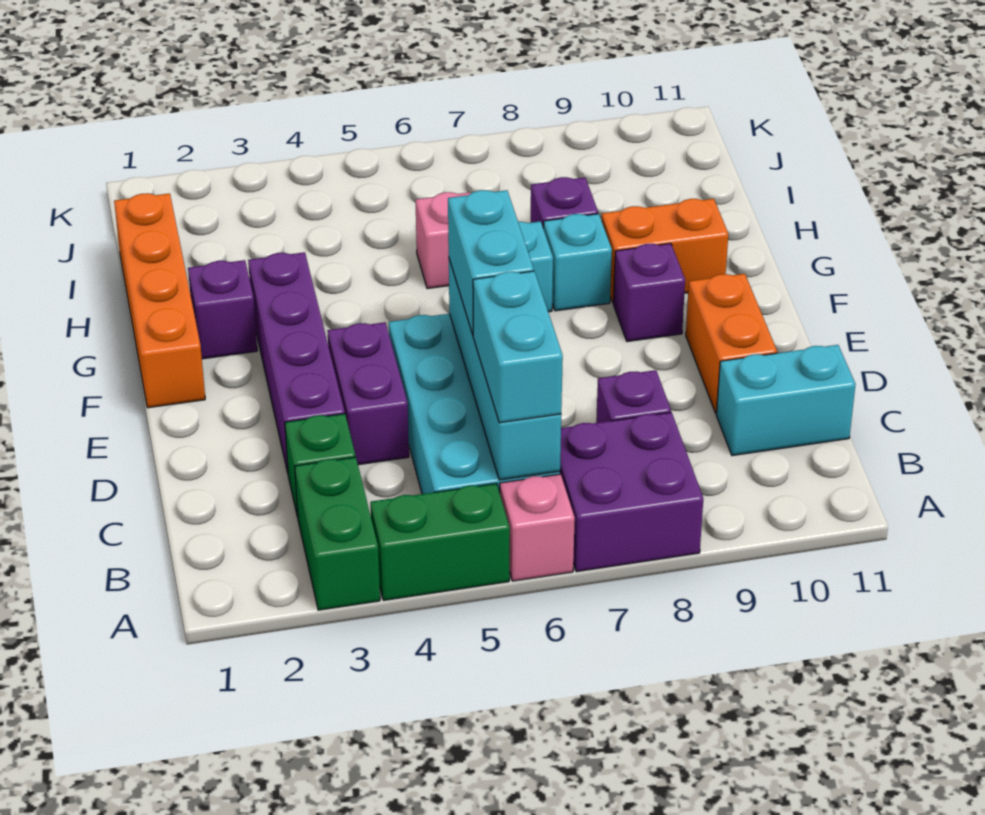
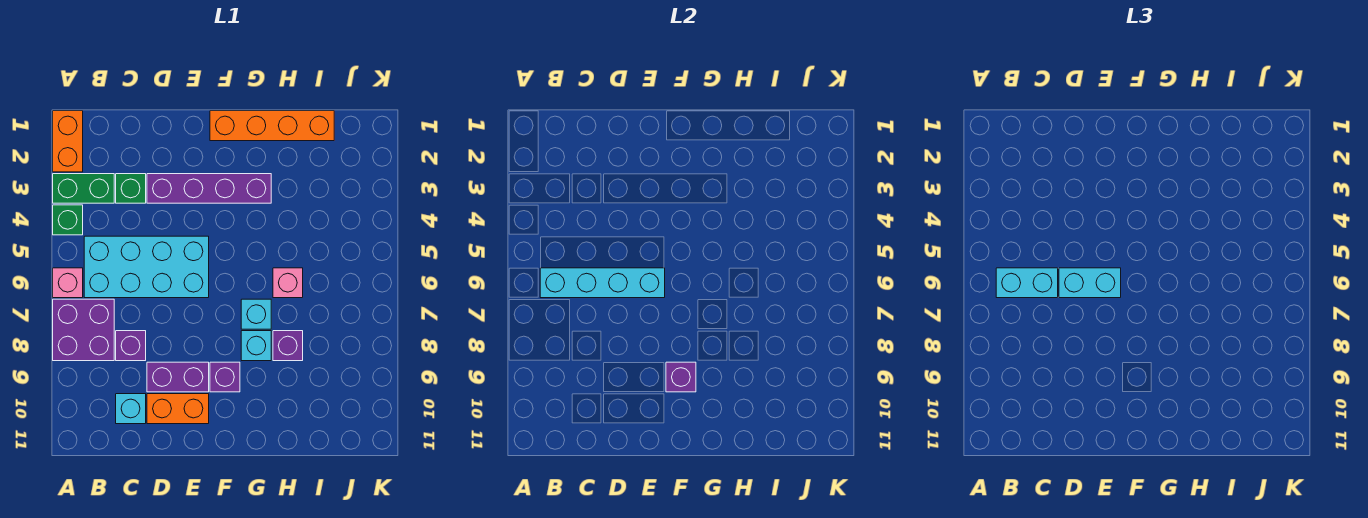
green brick A4:A5 level 1 -> green brick A4 level 1
cyan brick C10:C11 level 1 -> cyan brick C10 level 1
purple brick D4:E4 level 1 -> purple brick D9:E9 level 1
purple brick G2 level 1 -> purple brick F9 level 2
orange brick G9:G10 level 1 -> orange brick A1:A2 level 1

